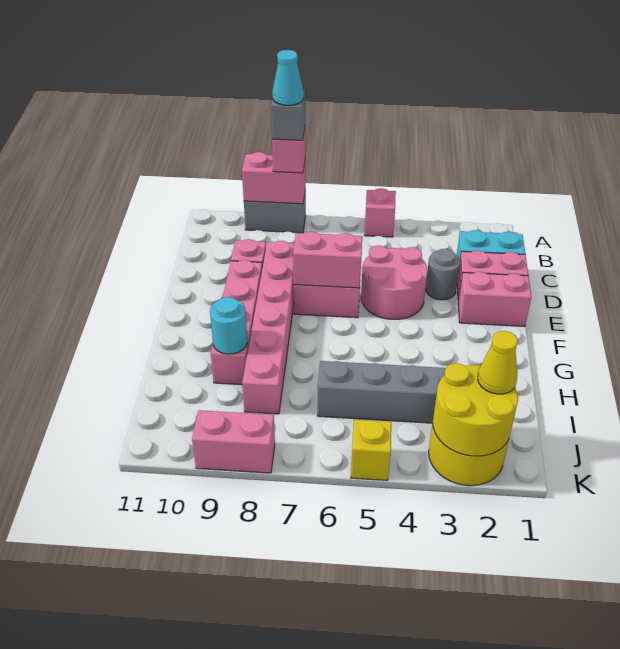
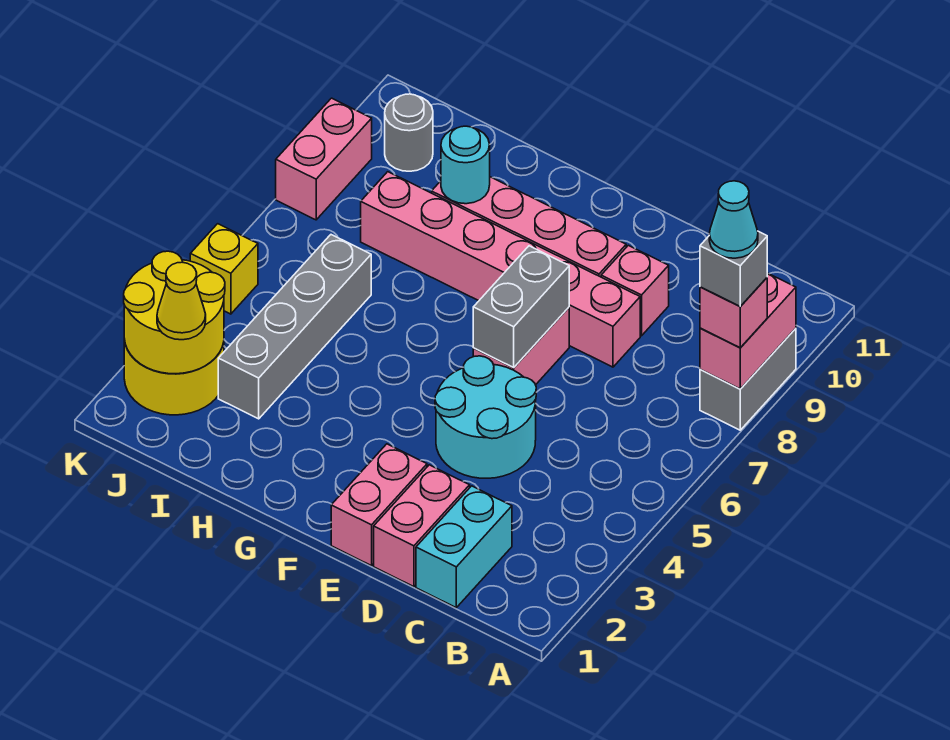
pink brick A5 level 1 -> none
grey round brick D3 level 1 -> grey round brick J10 level 1
pink round brick D4:E5 level 1 -> cyan round brick D4:E5 level 1
pink brick E6:E7 level 2 -> grey brick E6:E7 level 2

